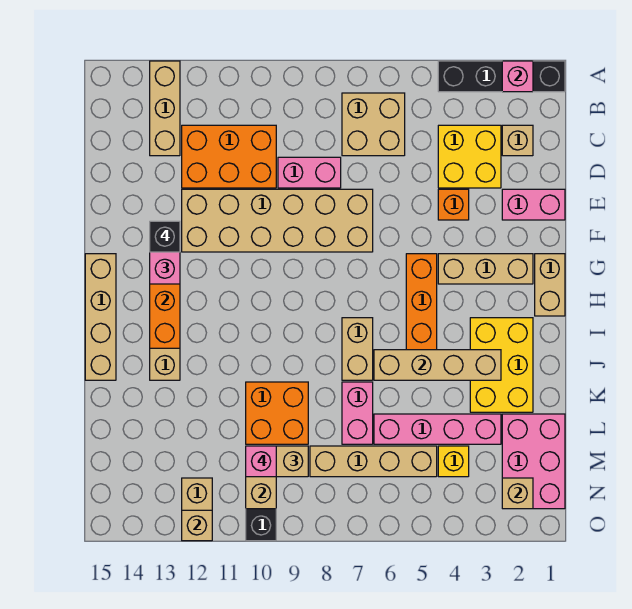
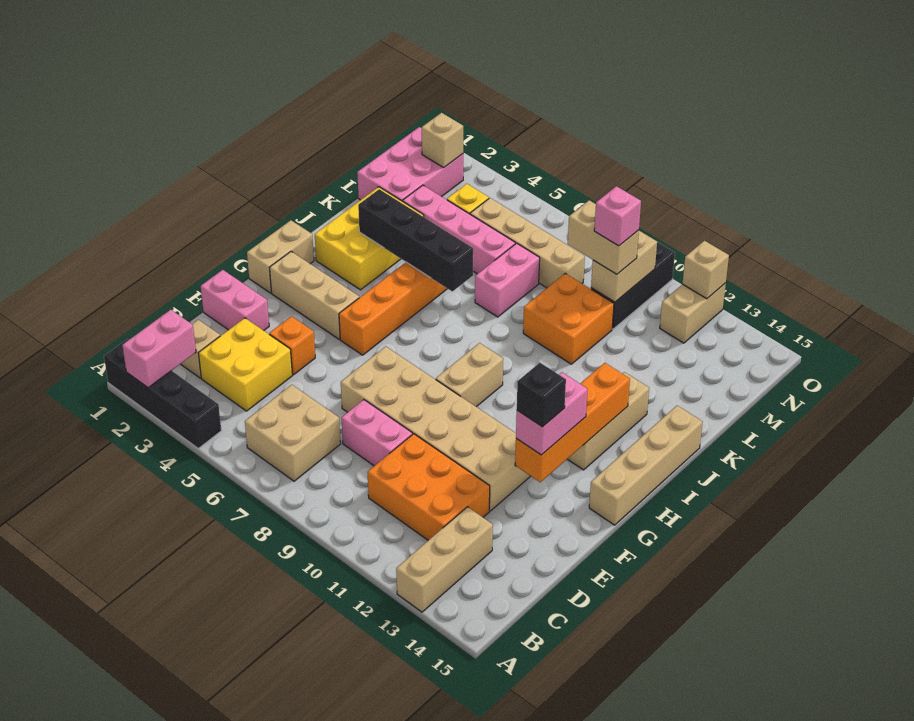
pink brick A2 level 2 -> pink brick A2:B2 level 2
tan brick I7:J7 level 1 -> tan brick G9:H9 level 1
tan brick J3:J6 level 2 -> black brick J3:J6 level 2

